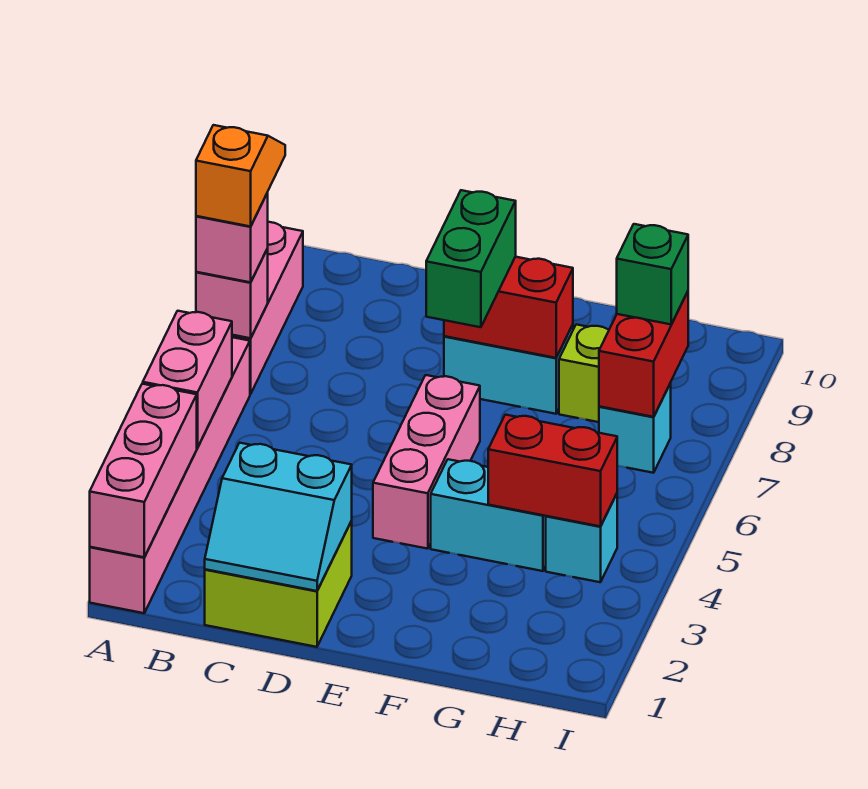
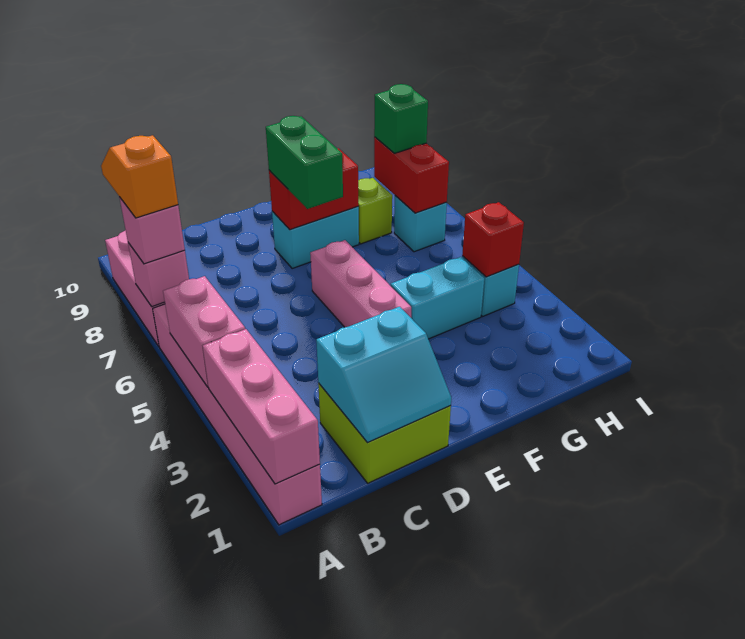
red brick G4:H4 level 2 -> red brick H4 level 2

